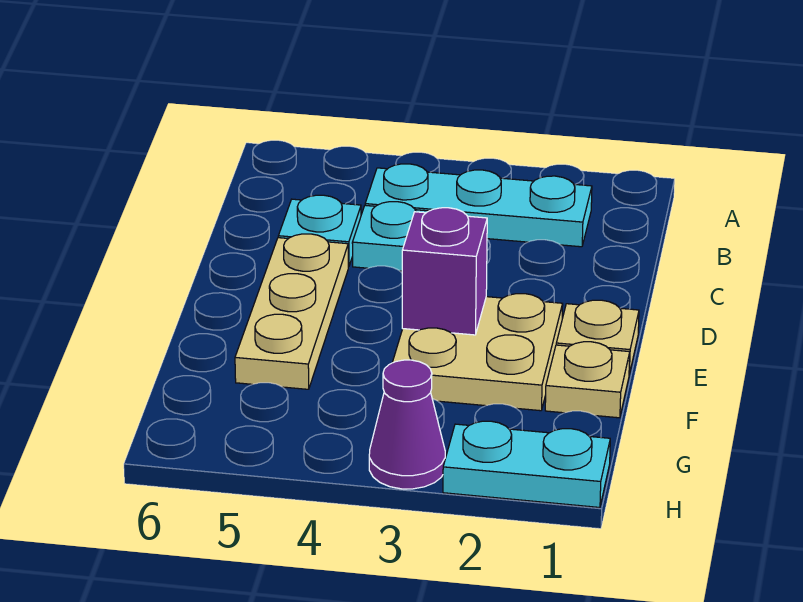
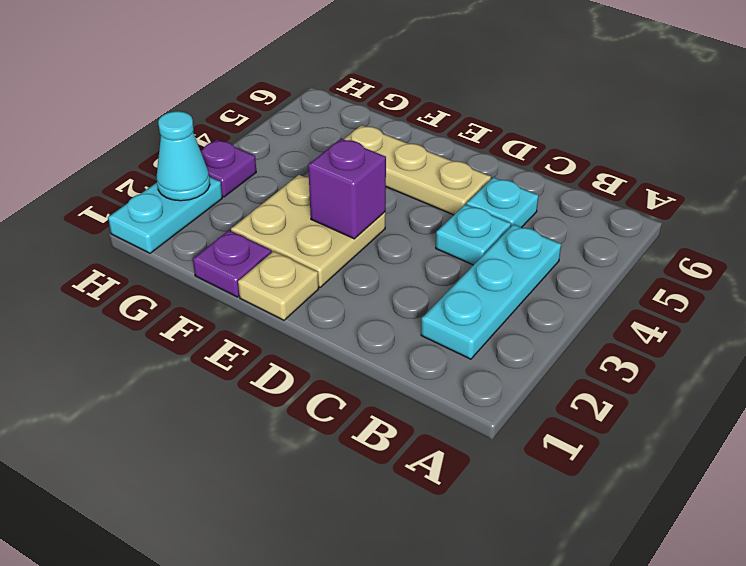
tan plate F1 level 1 -> purple plate F1 level 1
none -> cyan cone H2 level 2
purple cone H3 level 1 -> purple plate H3 level 1

